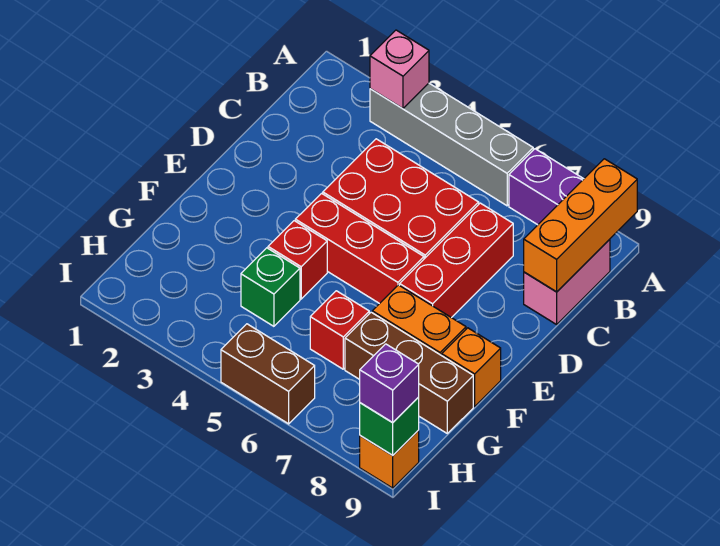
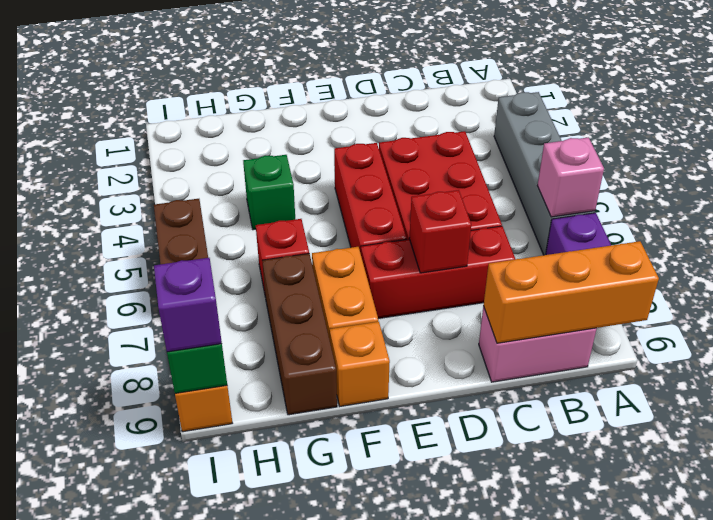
pink brick A3 level 2 -> pink brick A6 level 2
red brick F4 level 1 -> red brick D7 level 2

